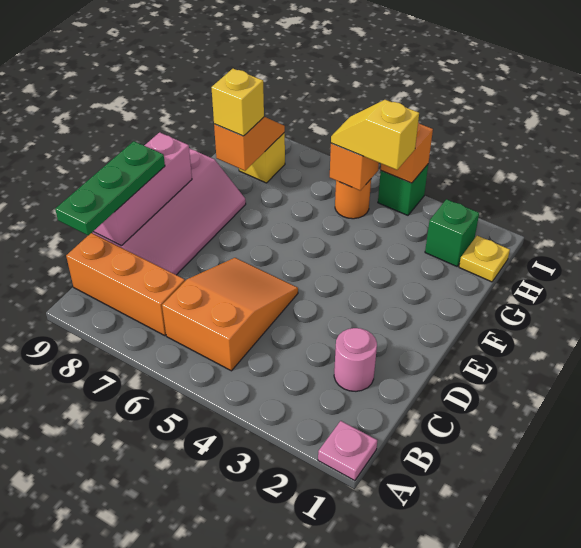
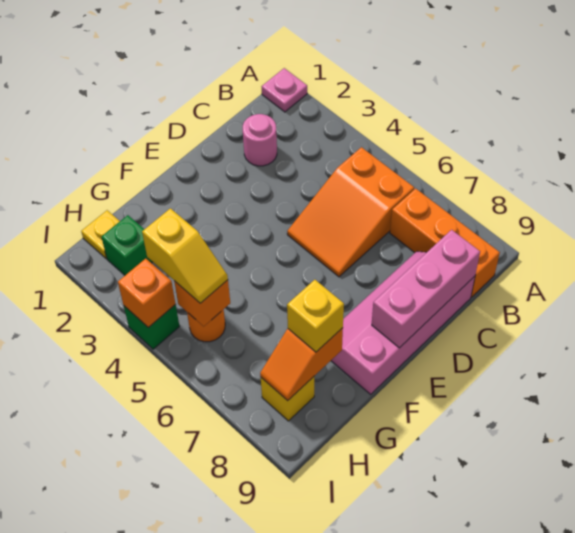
green plate B9:D9 level 3 -> none

